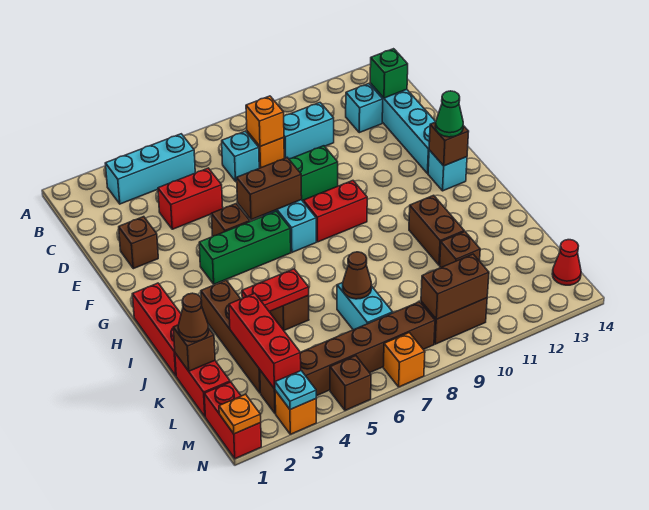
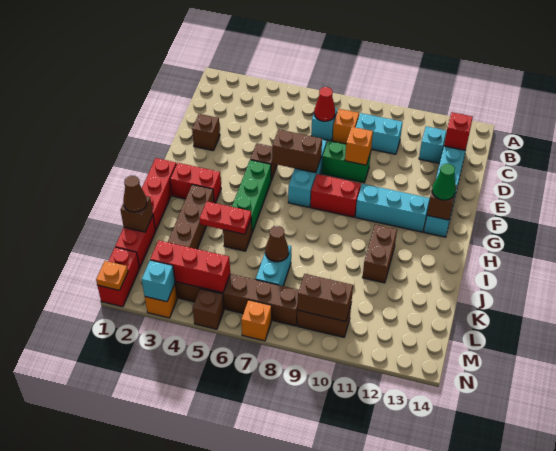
cyan brick B3:B5 level 1 -> cyan brick G10:G12 level 1
orange brick C8 level 2 -> orange brick E9 level 2
green brick C13 level 2 -> red brick C13 level 2
red brick D4:D5 level 1 -> red brick H2:H3 level 1
green brick G4:G6 level 1 -> green brick G5:I5 level 1
red brick K3:M3 level 2 -> red brick M3:M5 level 2
brown brick K11 level 1 -> none
red cone M14 level 1 -> red cone C7 level 2
cyan plate N3 level 2 -> cyan brick N3 level 2

